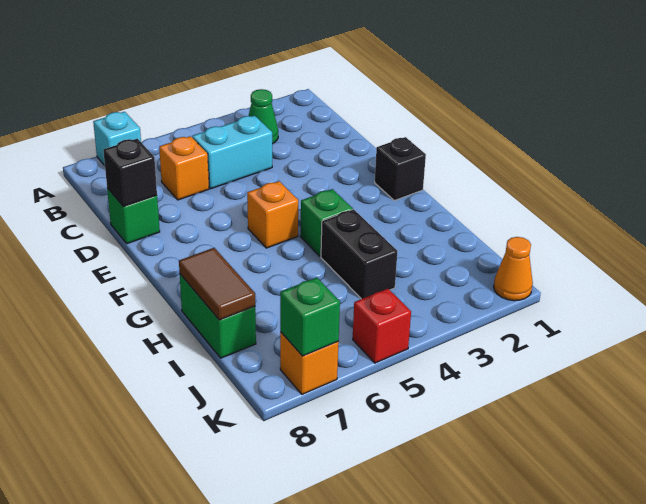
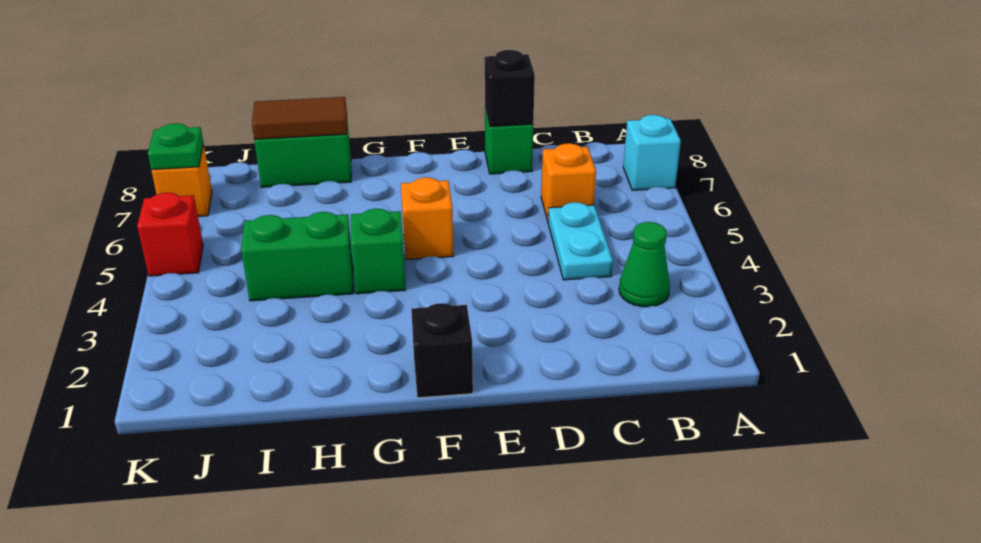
cyan brick C4:C5 level 1 -> cyan plate C4:C5 level 1
black brick H4:I4 level 1 -> green brick H4:I4 level 1
orange cone K1 level 1 -> none
green brick K7 level 2 -> green plate K7 level 2

